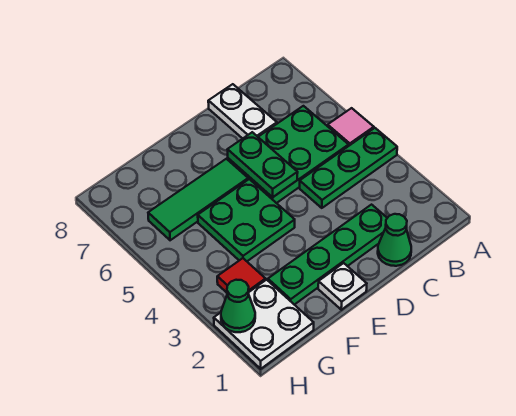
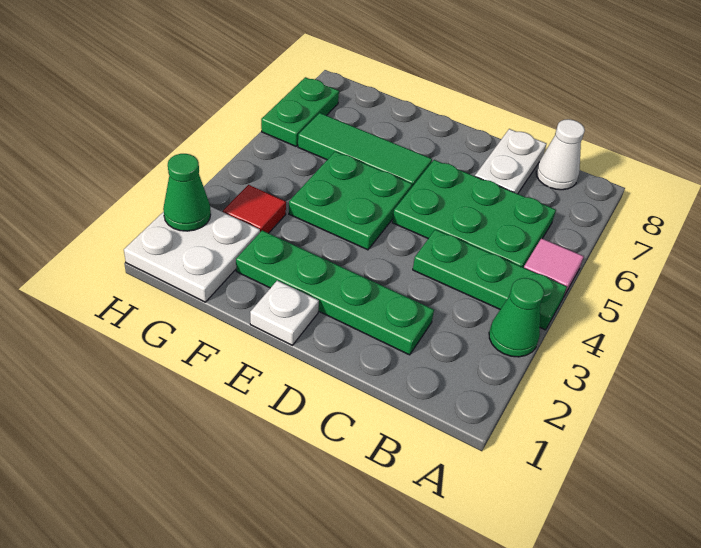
none -> white cone B8 level 1
green cone C1 level 1 -> green cone A3 level 1
green plate D5:D6 level 2 -> green plate H6:H7 level 1

